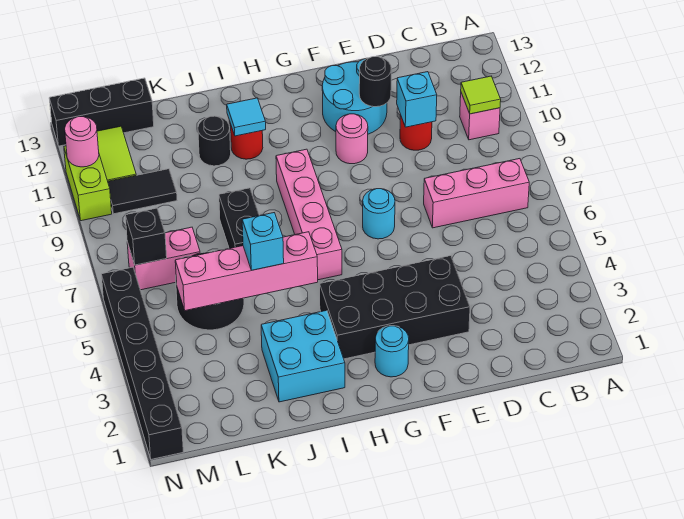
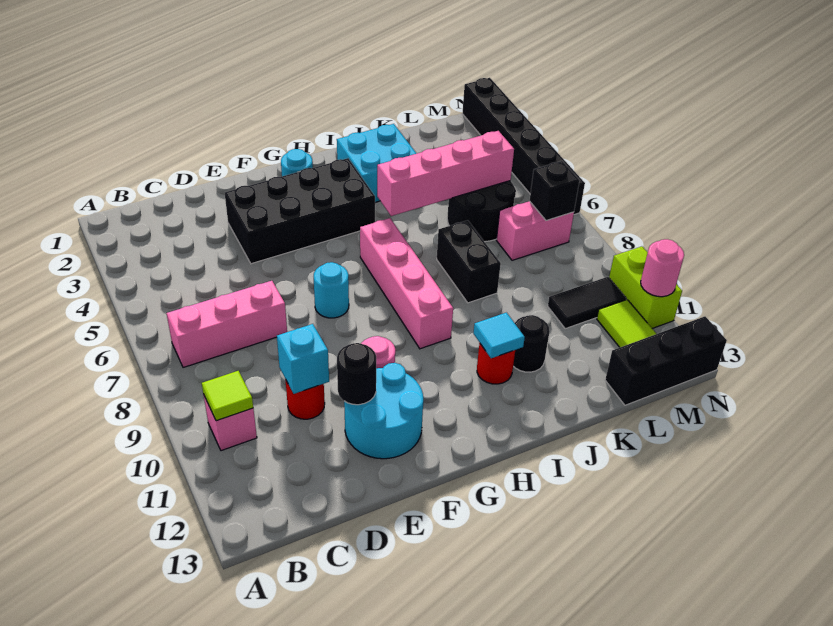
cyan brick J5 level 3 -> none

